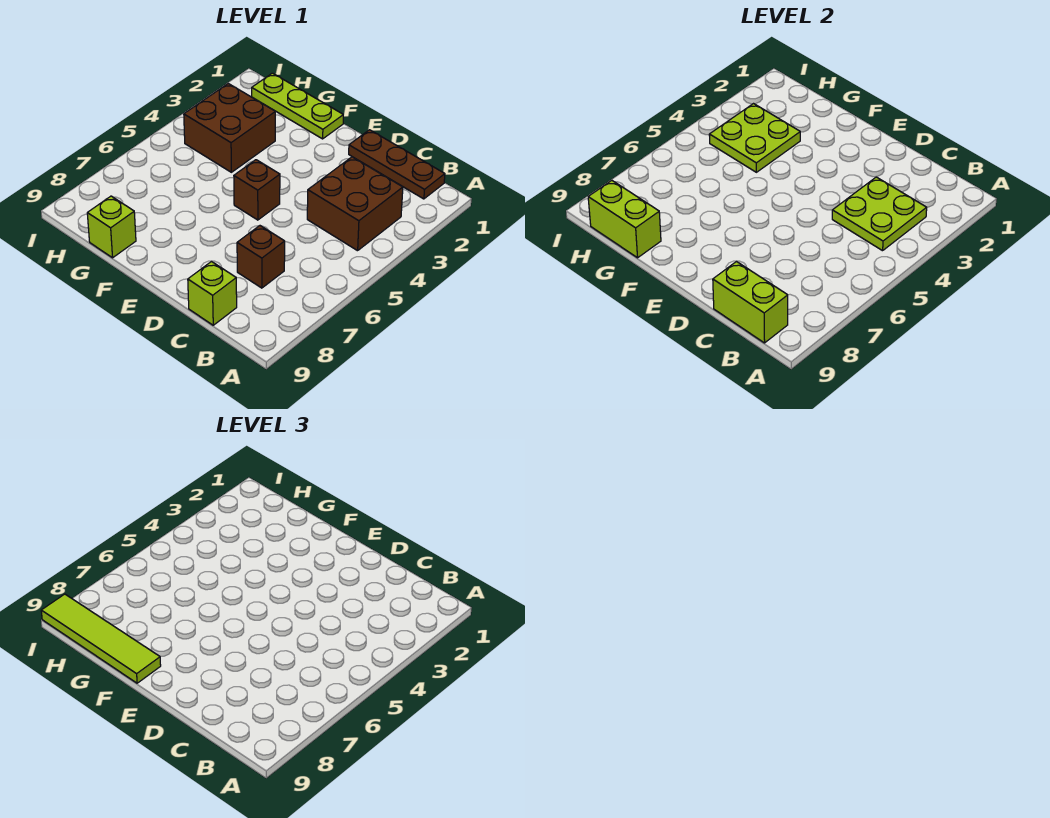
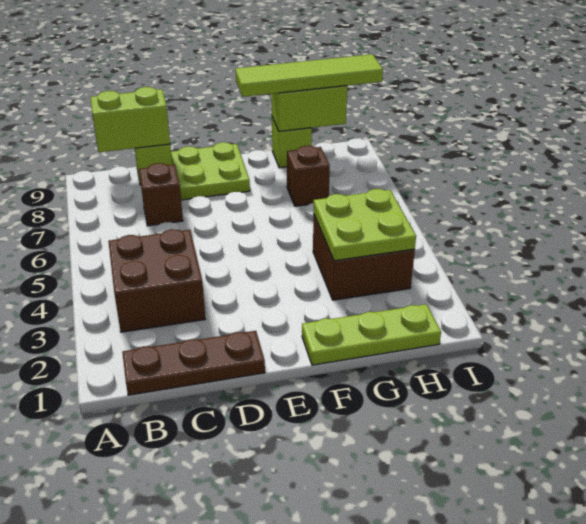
lime plate B3:C4 level 2 -> lime plate D8:E9 level 1
brown brick E5 level 1 -> brown brick G7 level 1

